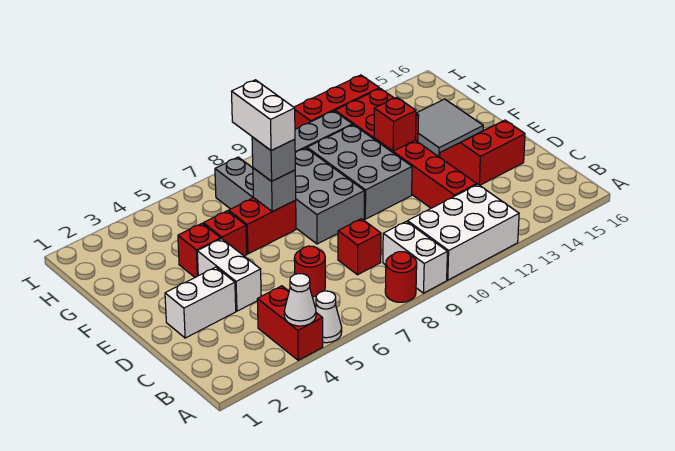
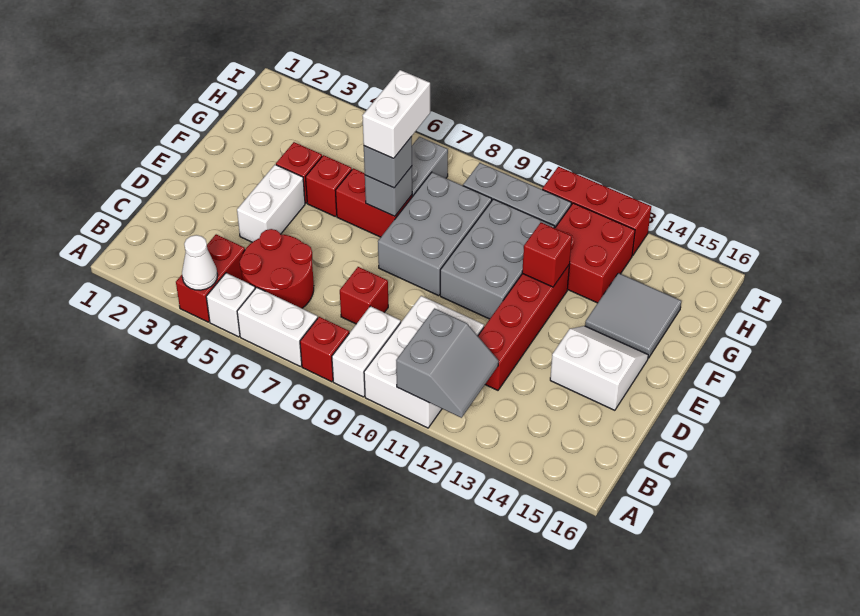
white cone A5 level 1 -> white brick A5 level 1
red round brick A8 level 1 -> red brick A8 level 1
white brick A10:B12 level 1 -> white brick A10:C11 level 1
none -> grey slope A11:B12 level 2 top 11
red round brick C6 level 1 -> red round brick B5:C6 level 1
white brick D2:D3 level 1 -> white brick A6:A7 level 1
red slope D14:E15 level 1 top D -> white slope D14:E15 level 1 top D

